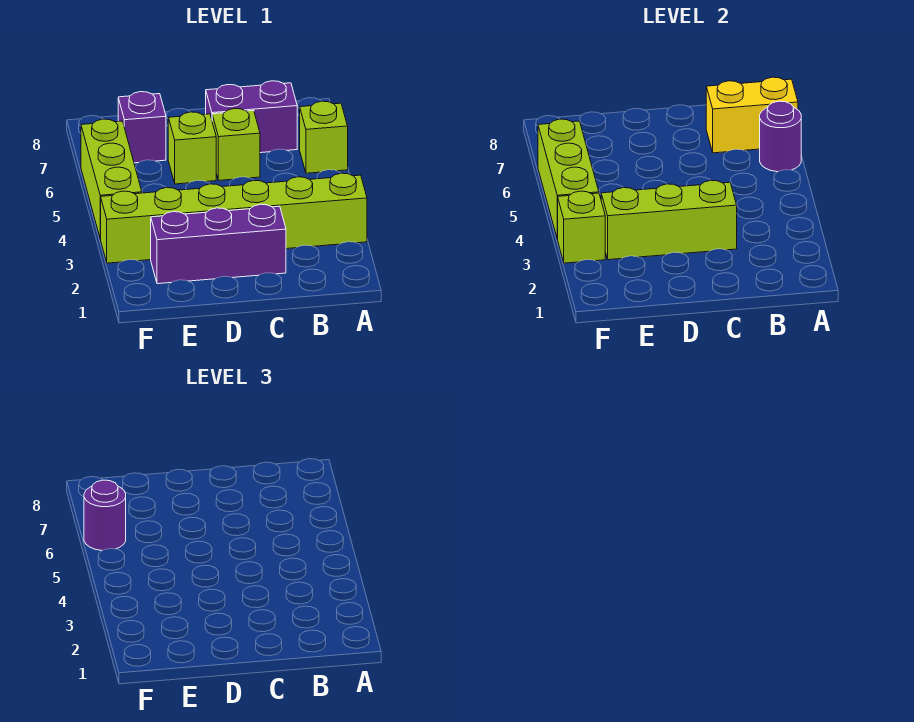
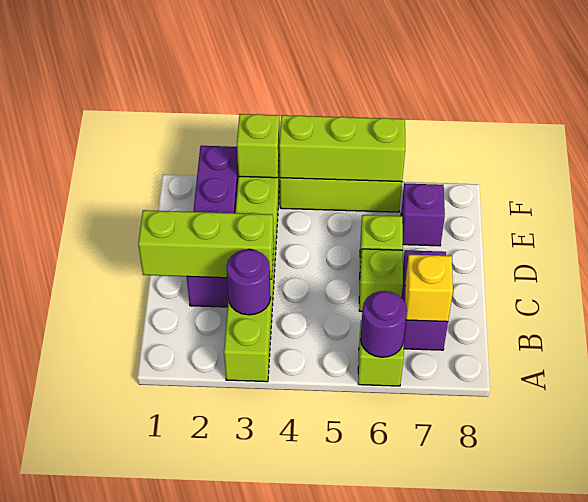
yellow brick A7:B7 level 2 -> yellow brick B7 level 2
purple brick C2:E2 level 1 -> purple brick C2:F2 level 1
lime brick C3:E3 level 2 -> lime brick C1:C3 level 2
purple round brick F6 level 3 -> purple round brick B3 level 2

